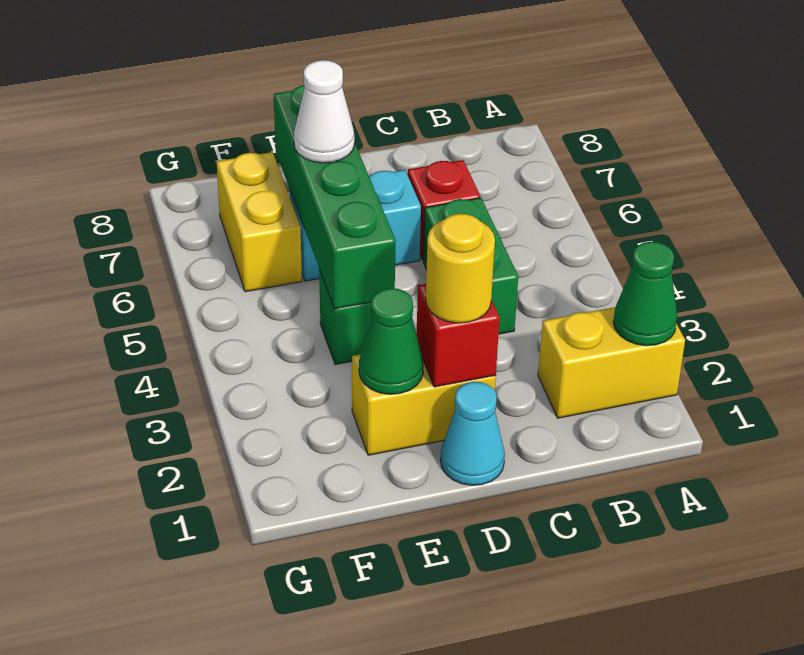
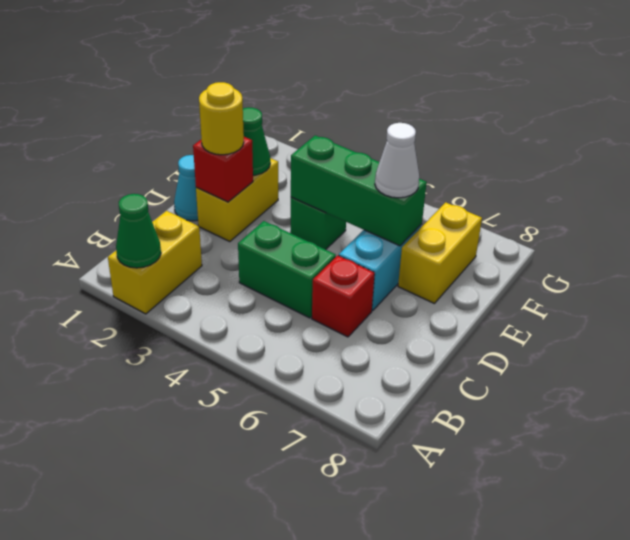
green brick E4:E7 level 2 -> green brick E4:E6 level 2
yellow brick F6:F7 level 1 -> yellow brick E7:F7 level 1

